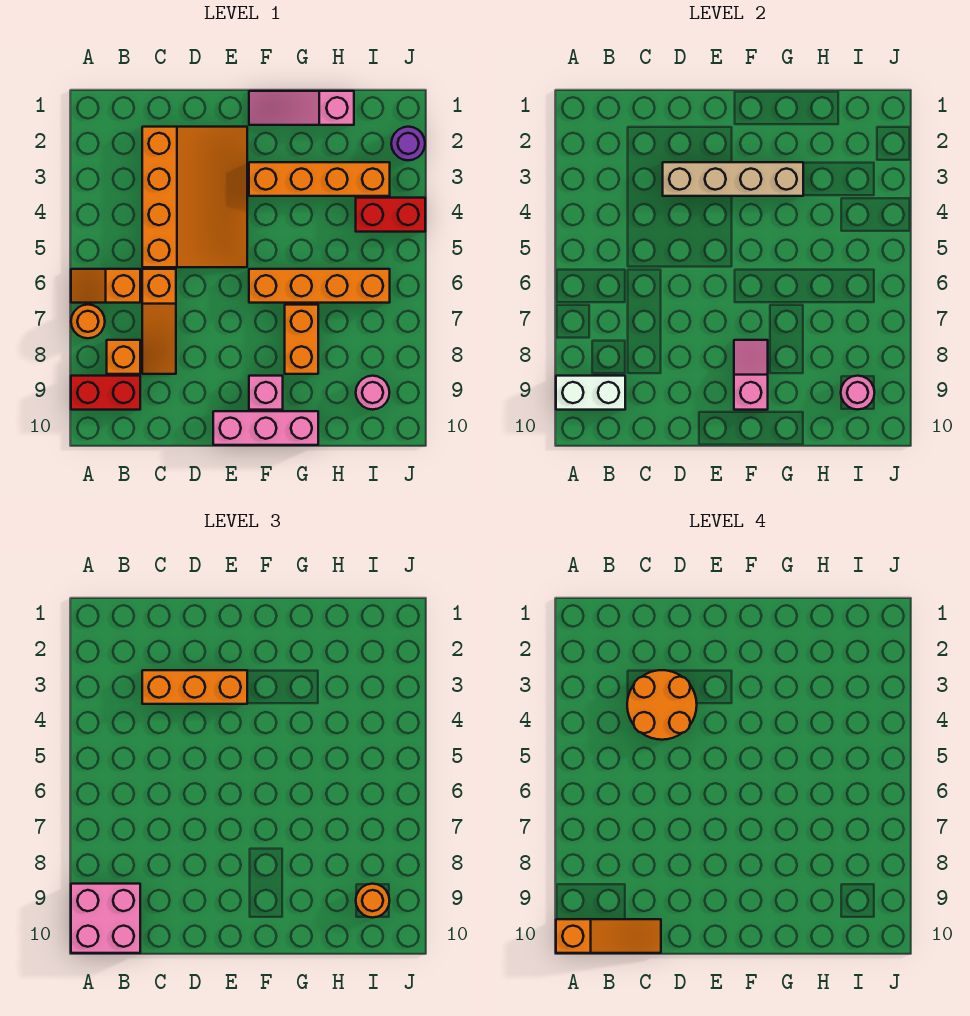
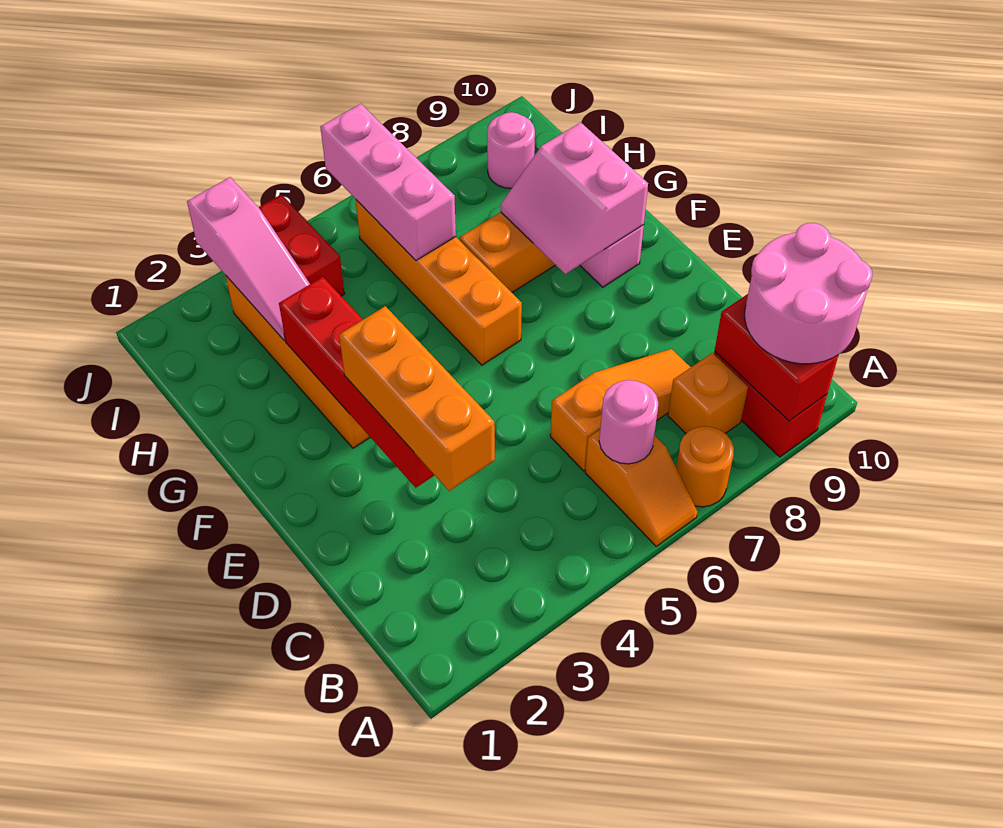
white brick A9:B9 level 2 -> red brick A9:B9 level 2
pink brick A9:B10 level 3 -> pink round brick A9:B10 level 3
orange slope A10:C10 level 4 top A -> none
orange slope C2:E5 level 1 top C -> none
orange round brick C3:D4 level 4 -> none
tan brick D3:G3 level 2 -> red brick D3:G3 level 2
pink brick E10:G10 level 1 -> pink brick H6:J6 level 2
pink slope F1:H1 level 1 top H -> pink slope H3:J3 level 2 top J
pink slope F8:F9 level 2 top 9 -> pink slope F8:G9 level 2 top 9
pink round brick I9 level 2 -> pink round brick B6 level 2
orange round brick I9 level 3 -> none
purple round brick J2 level 1 -> none

